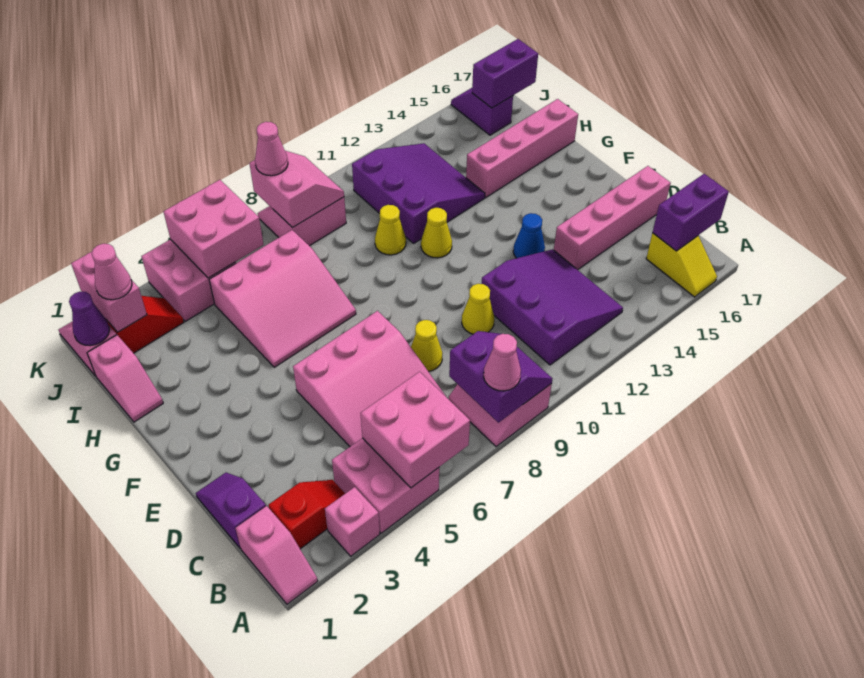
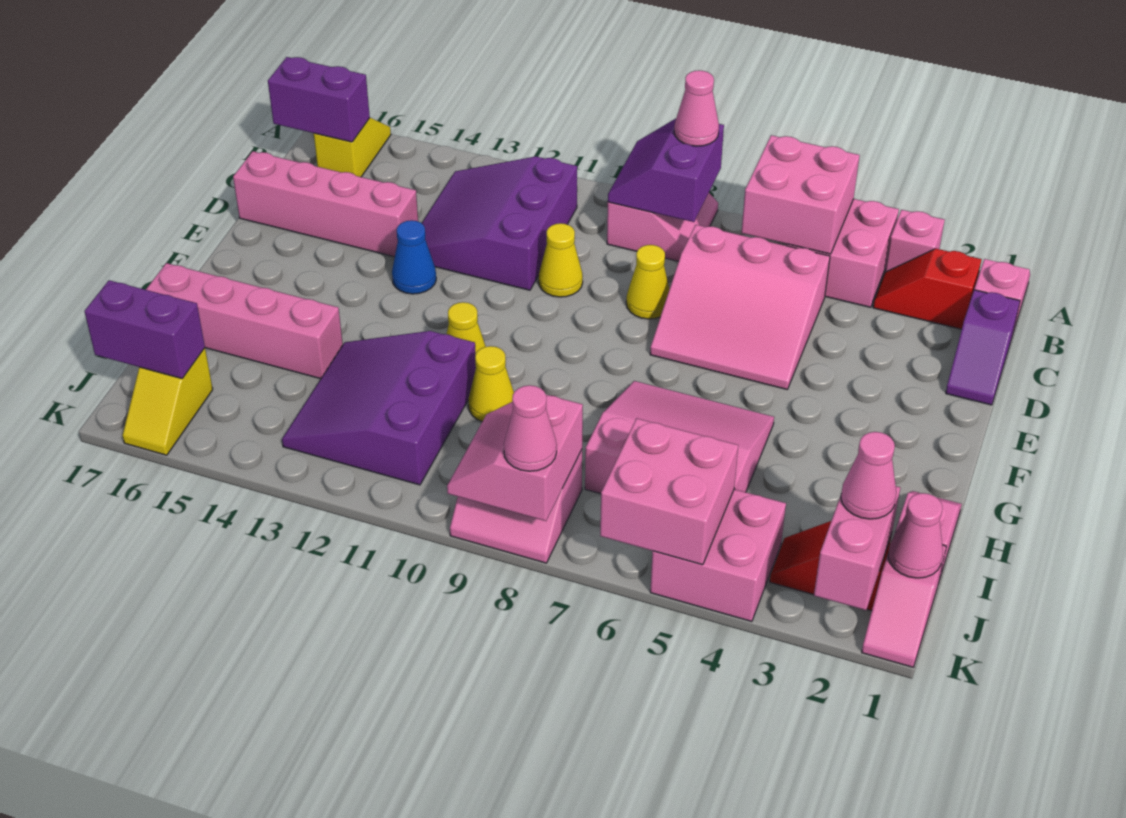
pink slope C5:E7 level 1 top E -> pink slope C5:E7 level 1 top C
purple cone J1 level 2 -> pink cone J1 level 2
purple slope J16:K16 level 1 top J -> yellow slope J16:K16 level 1 top J

